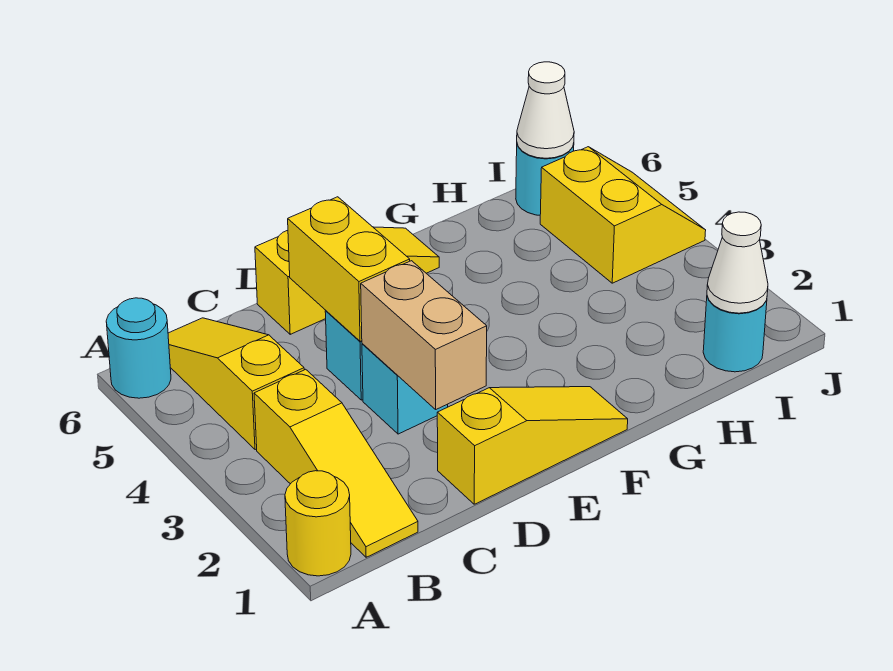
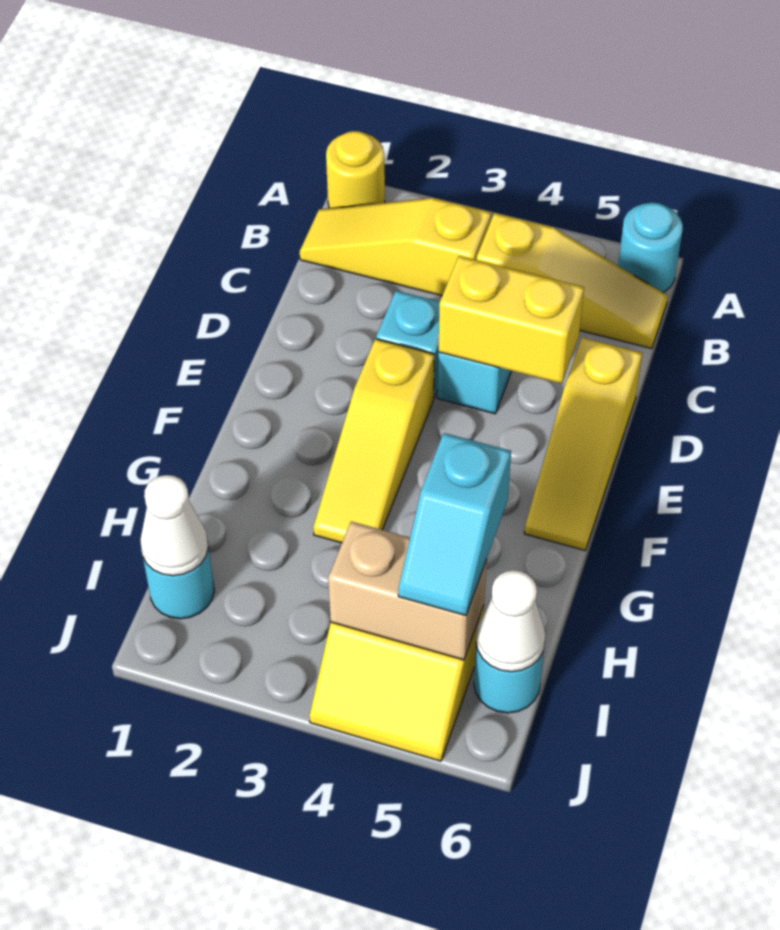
yellow slope D1:F1 level 1 top D -> yellow slope E3:G3 level 1 top E
tan brick D2:D3 level 2 -> tan brick I4:I5 level 2
none -> cyan slope H5:I5 level 3 top H

